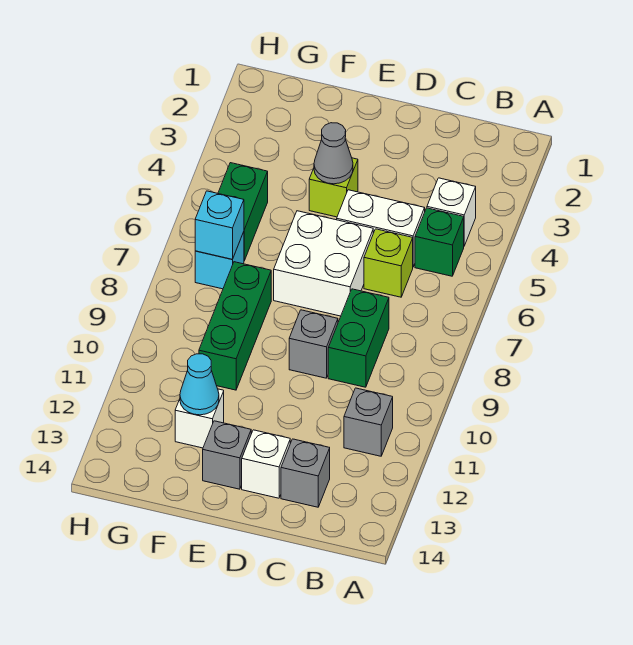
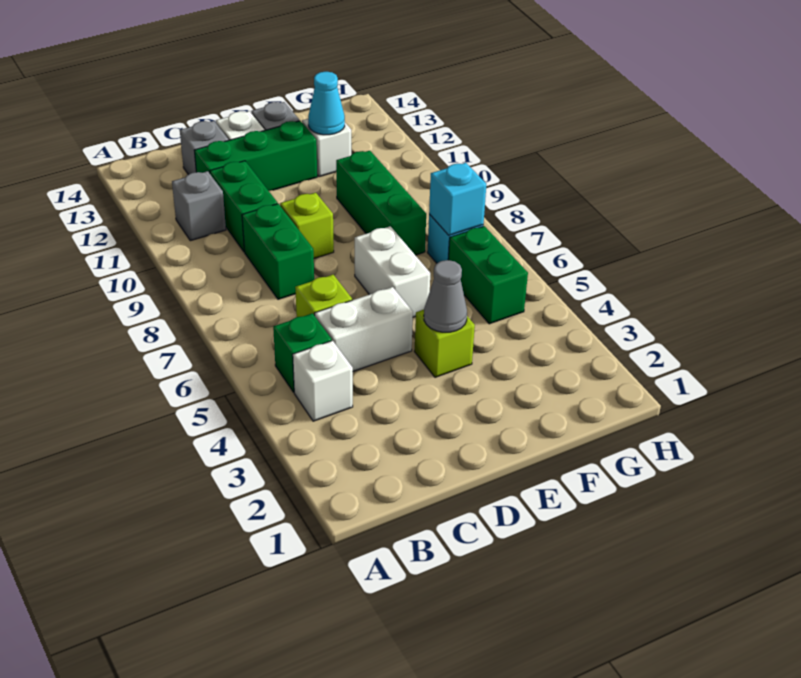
none -> green brick C10:C11 level 1
none -> green brick C12:E12 level 1
white brick D6:E7 level 1 -> white brick E6:E7 level 1
grey brick D9 level 1 -> lime brick D9 level 1

